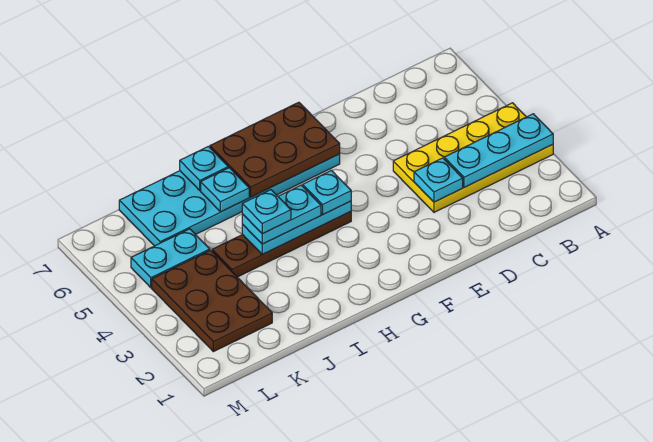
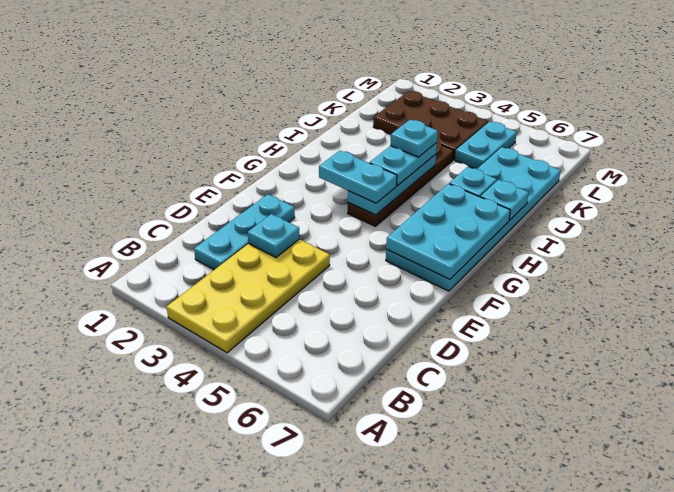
cyan plate A3:C3 level 2 -> cyan plate C2:E2 level 1
brown plate F6:H7 level 2 -> cyan plate F6:H7 level 2
cyan plate G4 level 3 -> cyan plate G3:G4 level 3

